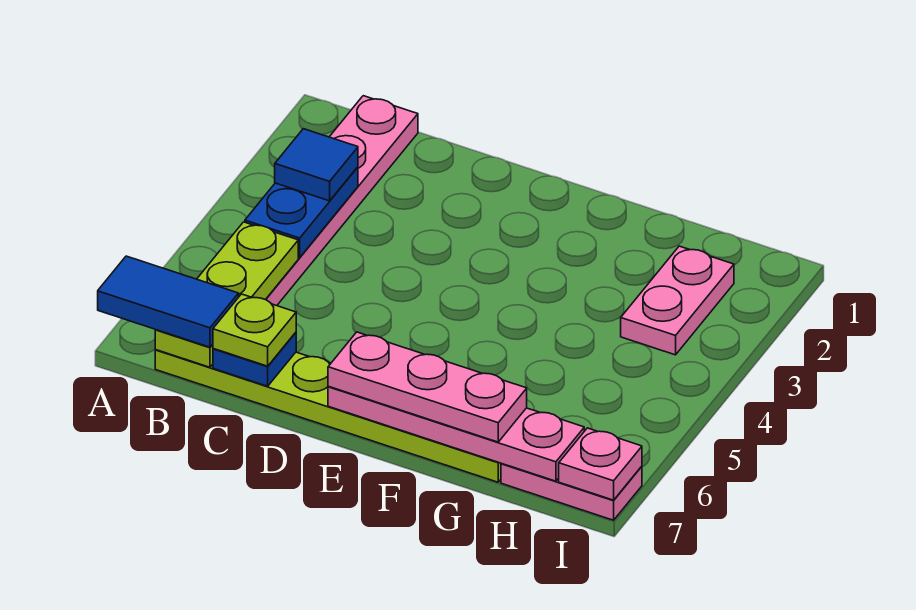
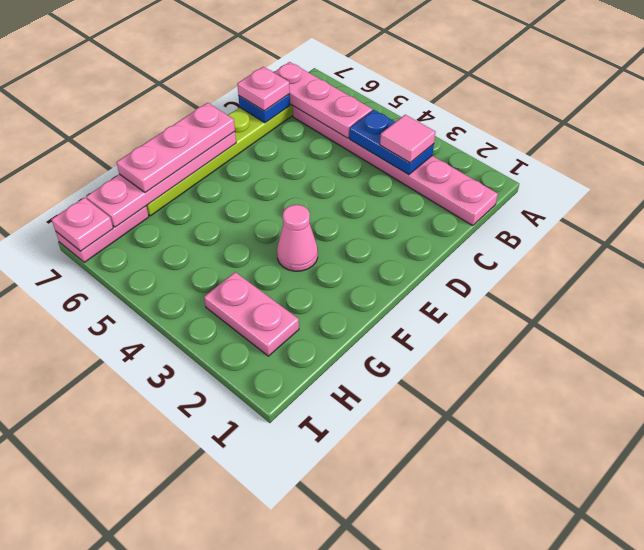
blue tile A7:B7 level 3 -> none
blue tile B3 level 3 -> pink tile B3 level 3
lime plate B5:B7 level 2 -> pink plate B5:B7 level 2
lime plate C7 level 3 -> pink plate C7 level 3
none -> pink cone F3 level 1

